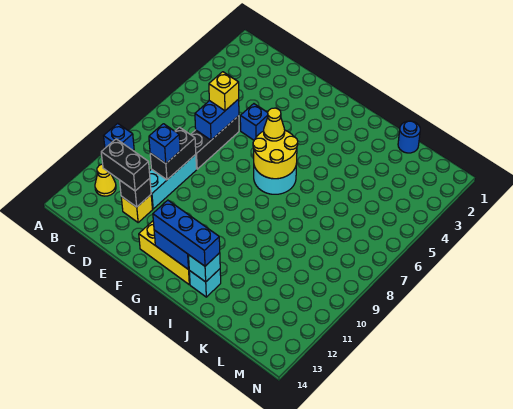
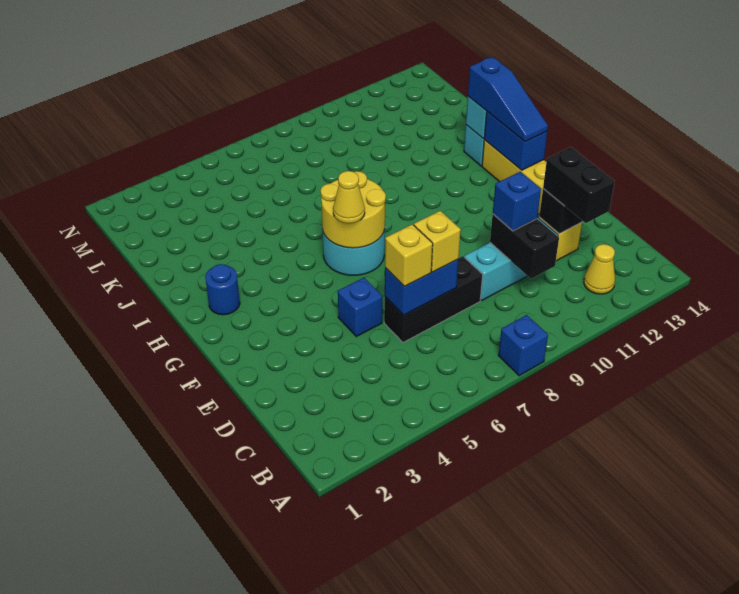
blue brick A10 level 1 -> blue brick A8 level 1
none -> yellow brick D7 level 3
black brick D9:D10 level 2 -> black brick C10:D10 level 2
blue brick G13:I13 level 3 -> blue slope G13:I13 level 3 top I
blue round brick K1 level 1 -> blue round brick H2 level 1

